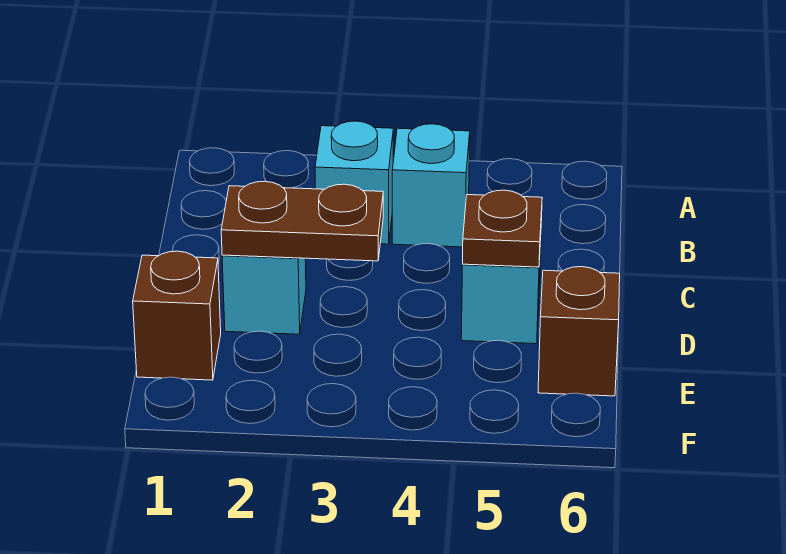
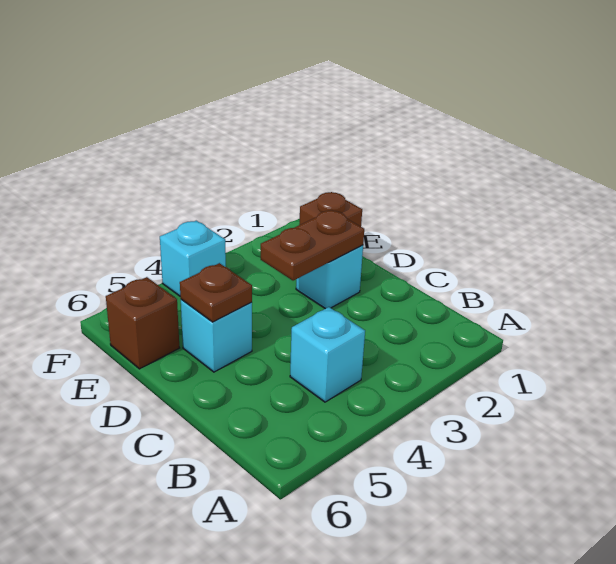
cyan brick B3 level 1 -> cyan brick F4 level 1

